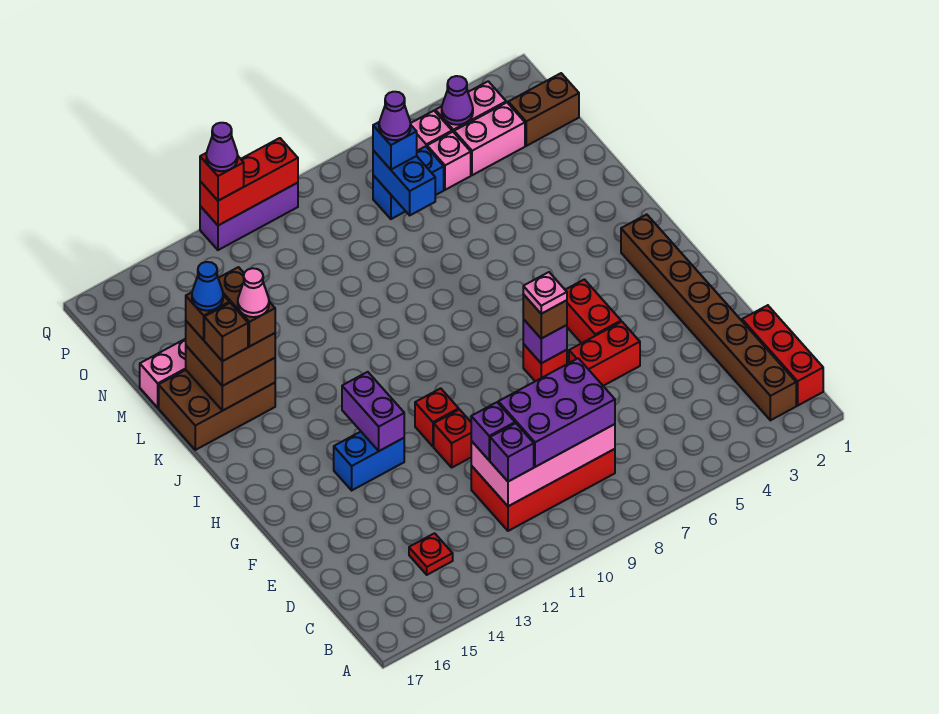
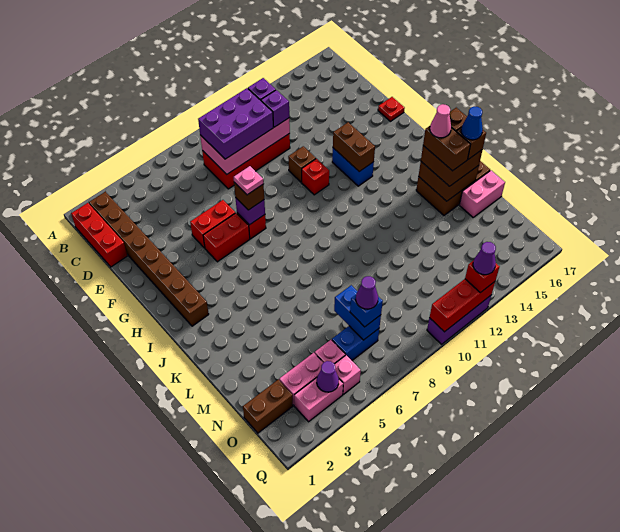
red plate C14 level 1 -> red plate F17 level 1
red brick F11 level 1 -> brown brick F11 level 1
red brick G5:H5 level 1 -> red brick G5:G6 level 1
blue brick G13:G14 level 1 -> blue brick G13:H13 level 1
purple brick G13:H13 level 2 -> brown brick G13:H13 level 2

